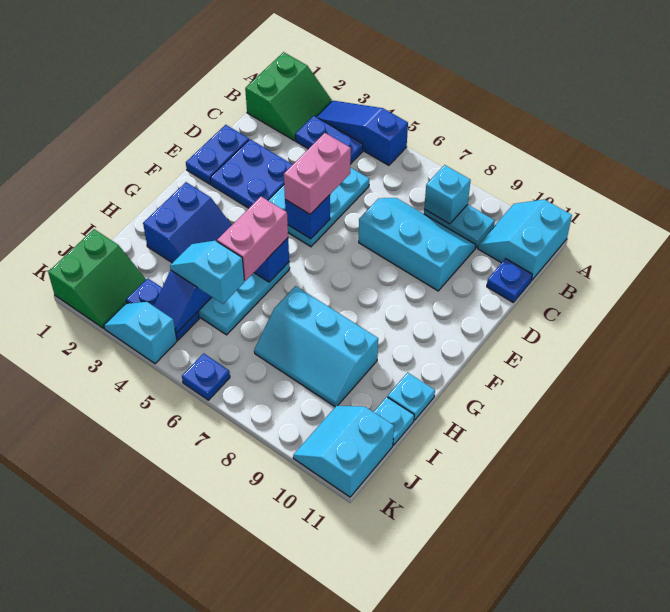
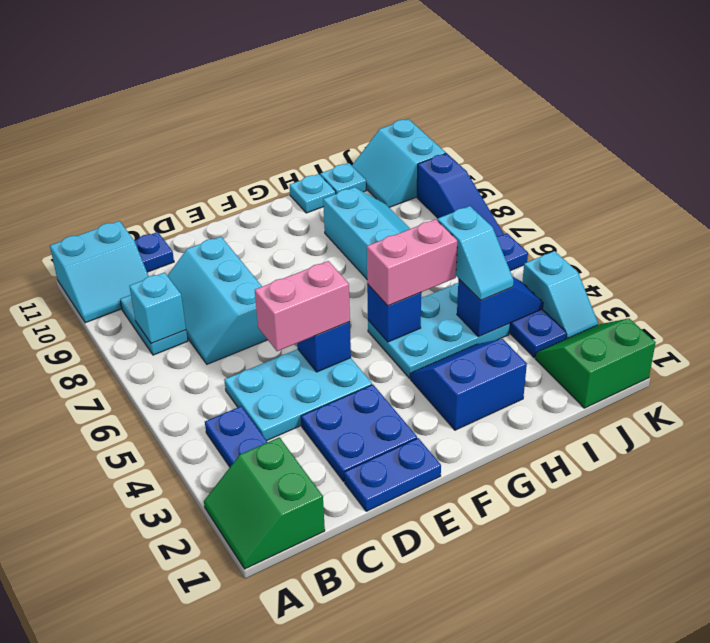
green slope A1:B2 level 1 top 1 -> green slope A1:B2 level 1 top B
blue slope A3:A5 level 1 top 5 -> blue slope K7:K9 level 1 top 9
cyan slope J10:K11 level 1 top 11 -> cyan slope J10:K11 level 1 top K

